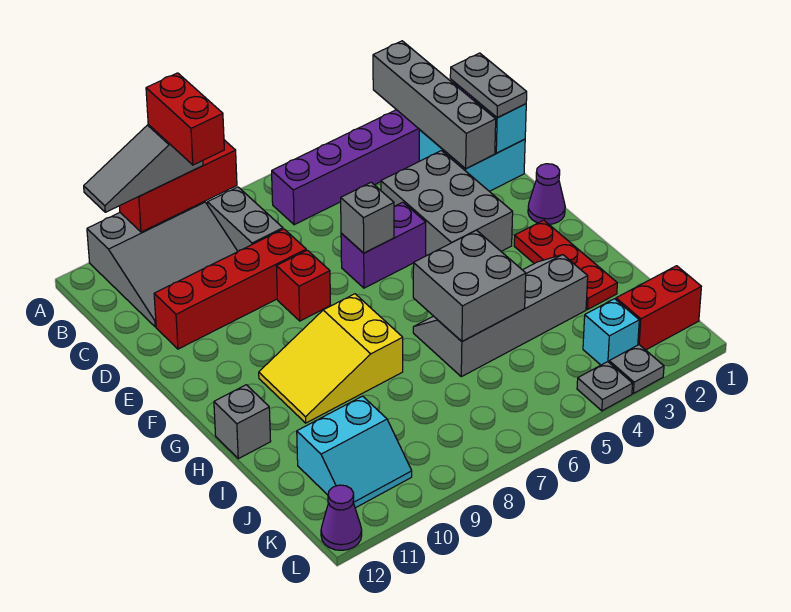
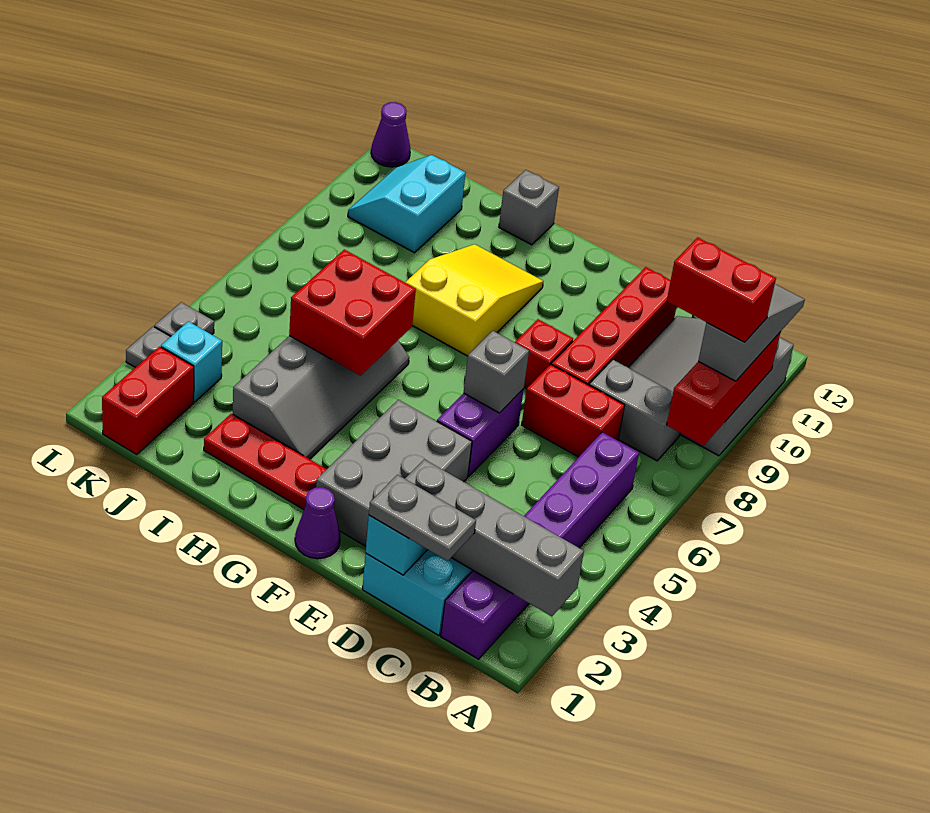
none -> red brick C7:D7 level 1
grey brick D3:F4 level 1 -> grey brick E2:F4 level 1
grey brick H5:I6 level 2 -> red brick H5:I6 level 2

